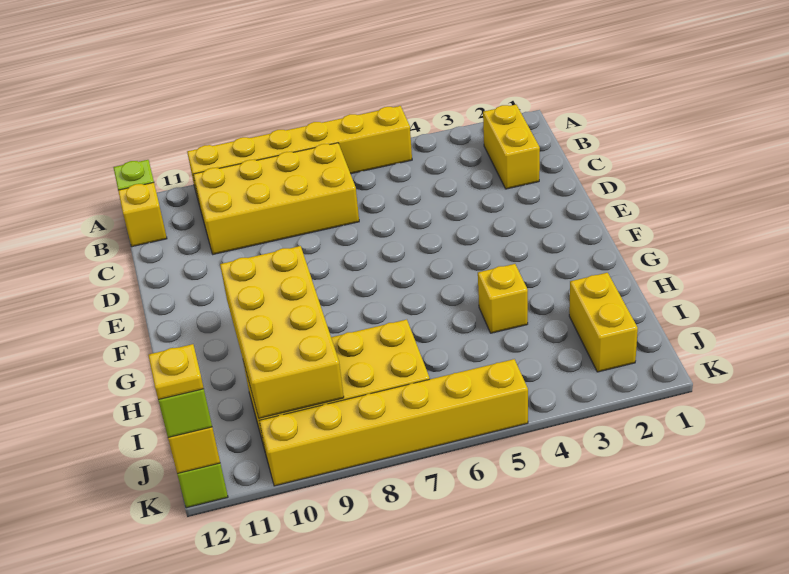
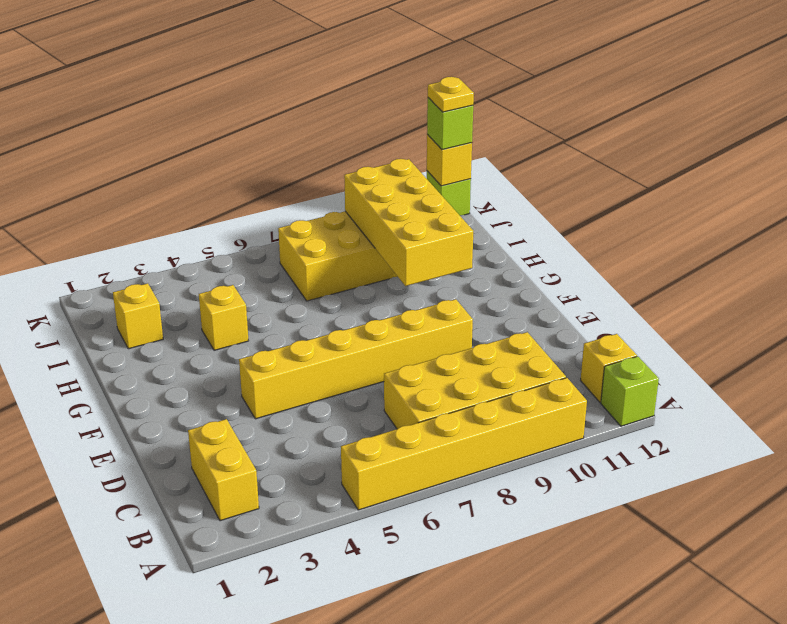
yellow brick I2:J2 level 1 -> yellow brick I2 level 1
yellow brick K5:K10 level 1 -> yellow brick E4:E9 level 1

